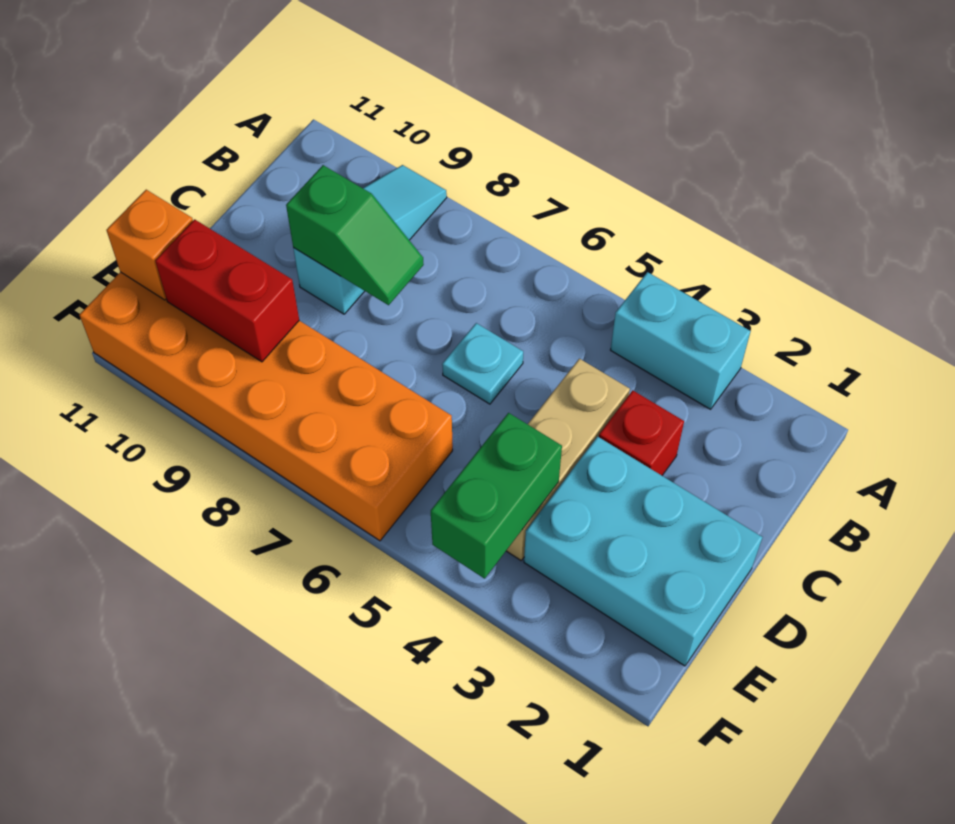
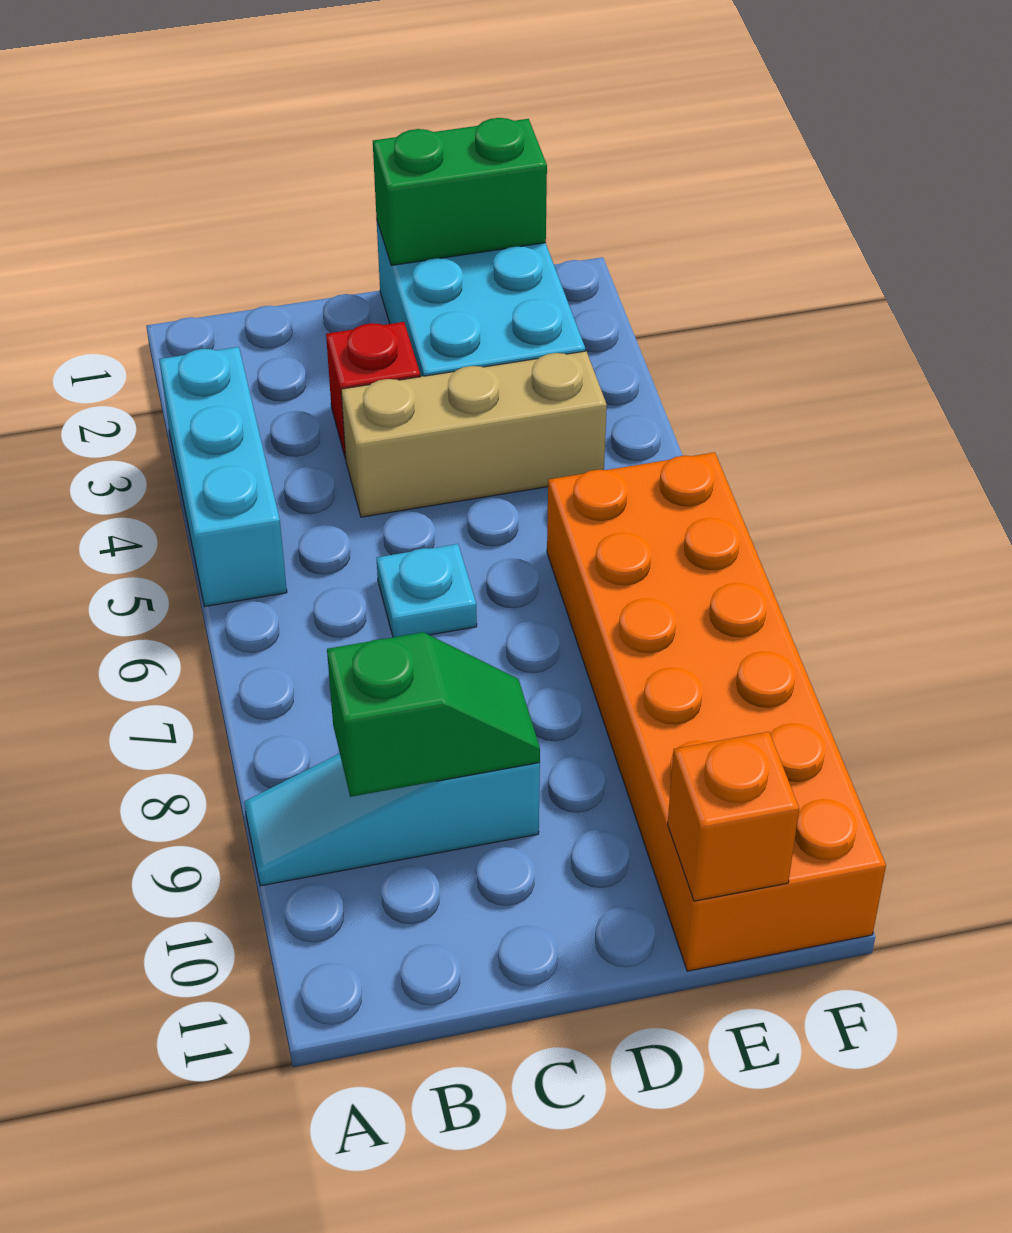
cyan brick A3:A4 level 1 -> cyan brick A3:A5 level 1
green slope C8:C9 level 2 top 9 -> green slope B9:C9 level 2 top B
green brick E4:F4 level 2 -> green brick D1:E1 level 2
red brick E9:E10 level 2 -> none

